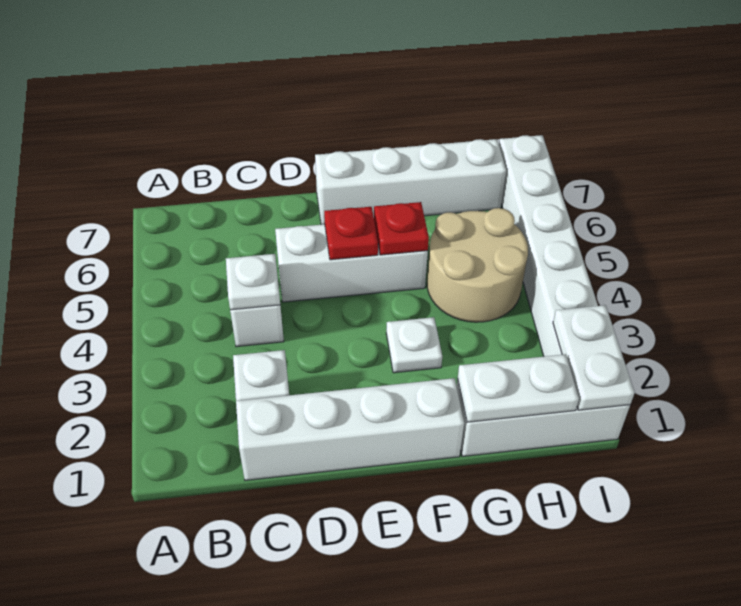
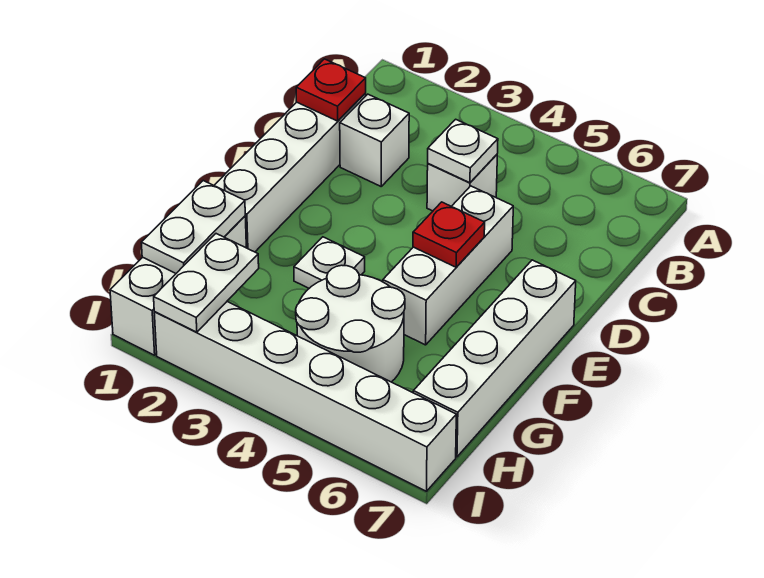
red plate F5 level 2 -> red plate C1 level 2
tan round brick G4:H5 level 1 -> white round brick G4:H5 level 1
white plate I1:I2 level 2 -> white plate H2:I2 level 2

